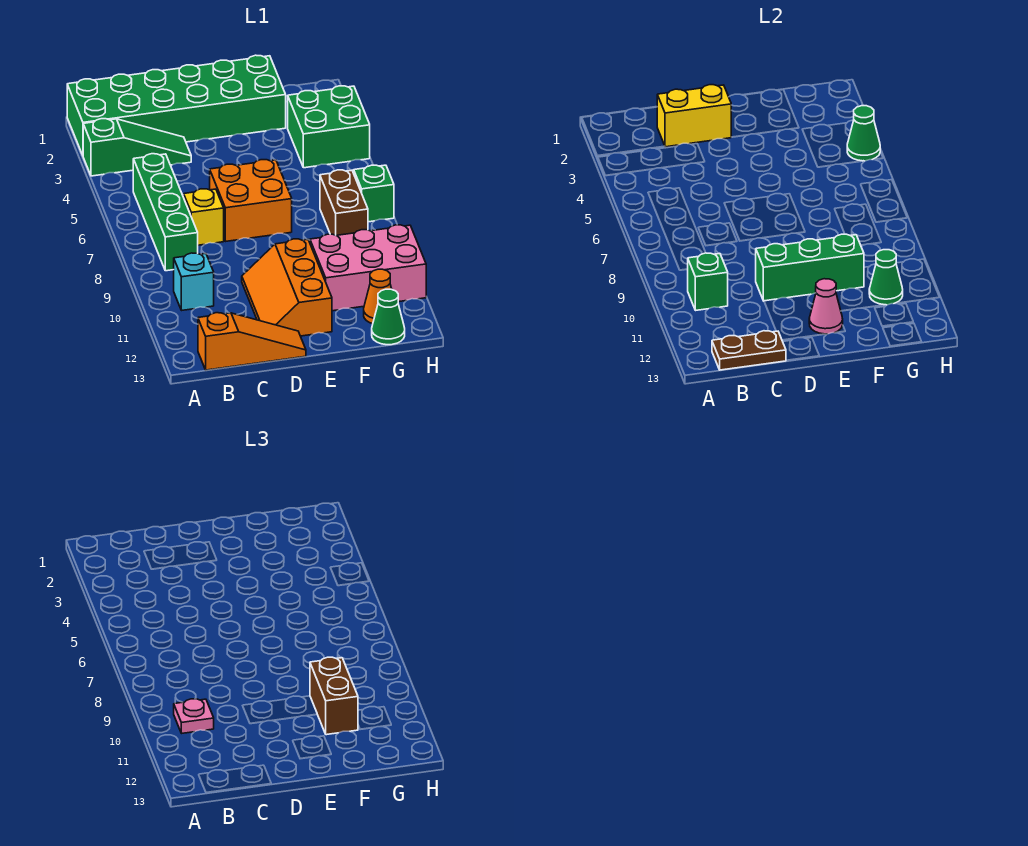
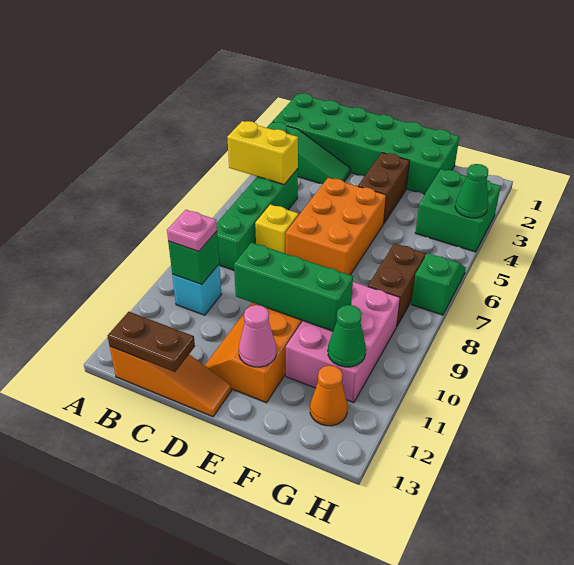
yellow brick C2:D2 level 2 -> yellow brick A5:B5 level 2
orange brick D6:E7 level 1 -> orange brick D5:E7 level 1
pink brick F10:H11 level 1 -> pink brick F9:G11 level 1
brown brick F10:F11 level 3 -> brown brick E3:E4 level 1
green cone G13 level 1 -> none

